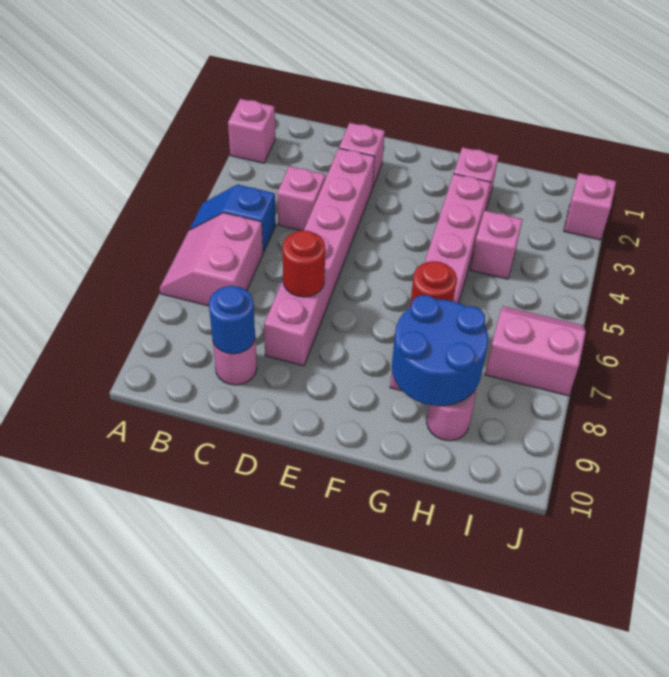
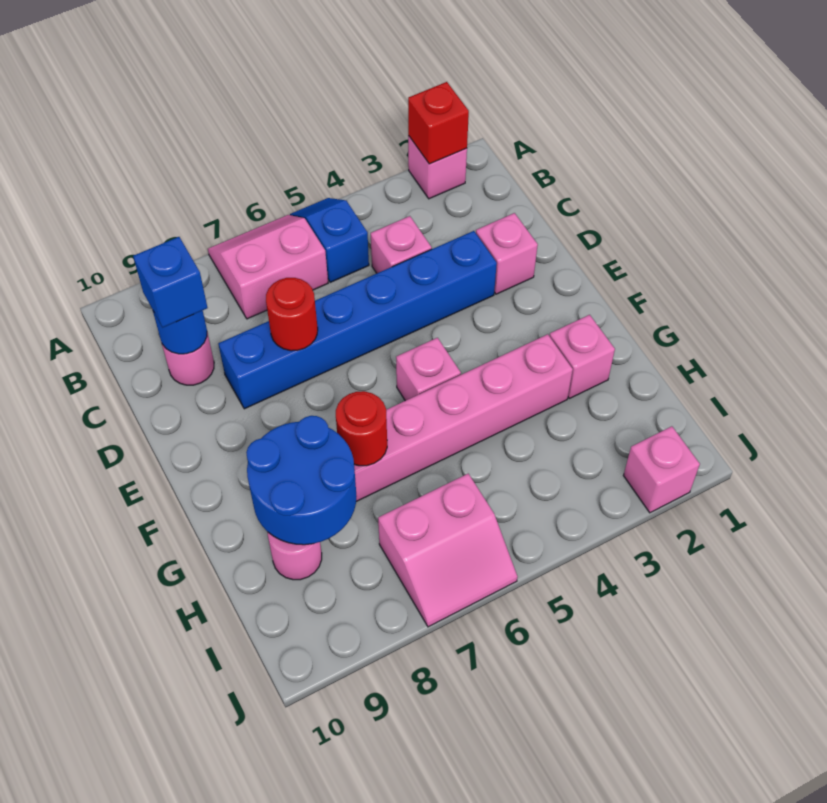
none -> red brick A2 level 2
none -> blue brick C9 level 3
pink brick D3:D8 level 1 -> blue brick D3:D8 level 1
pink brick H4 level 1 -> pink brick F5 level 1
pink slope I6:J7 level 1 top 7 -> pink slope I6:J7 level 1 top I

